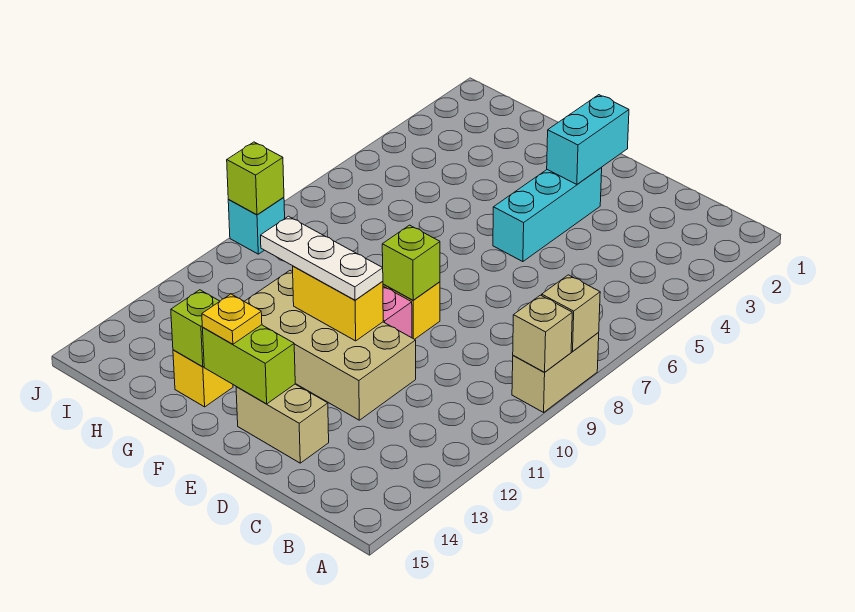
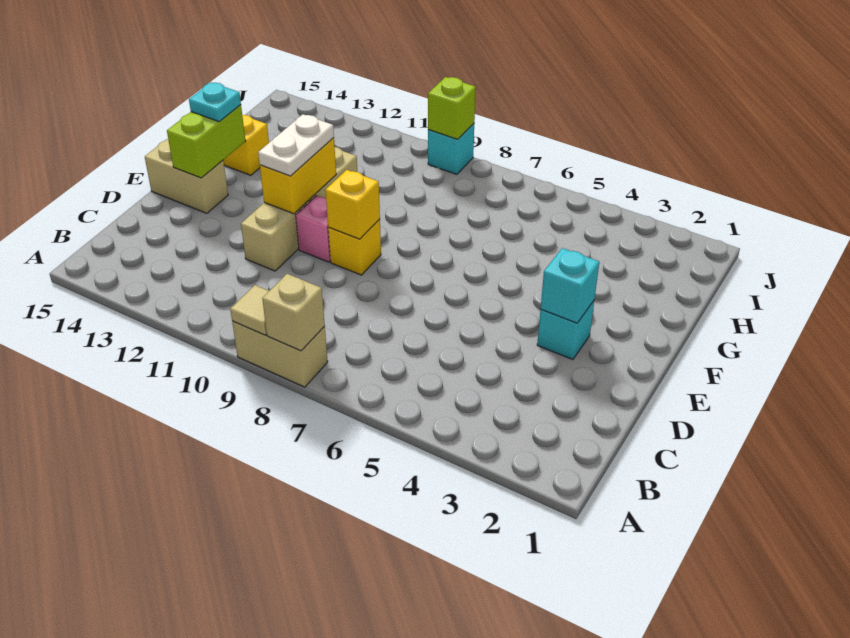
tan brick A9 level 2 -> tan tile A9 level 2
tan brick D11:G12 level 1 -> tan brick D11:G11 level 1
tan brick D14:E14 level 1 -> tan brick E14:E15 level 1
cyan brick E2:E3 level 2 -> cyan brick E3 level 2
cyan brick E3:E5 level 1 -> cyan brick E3 level 1
lime brick E9 level 2 -> yellow brick E9 level 2
white plate E11:G11 level 3 -> white plate E11:F11 level 3
yellow plate F14 level 3 -> cyan plate F14 level 3
lime brick G14 level 2 -> none

